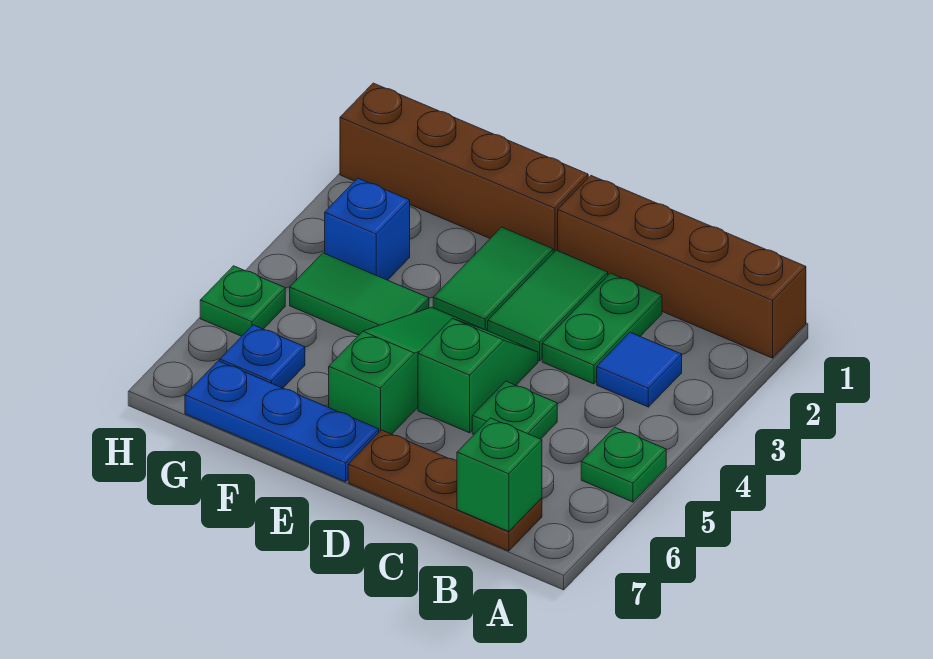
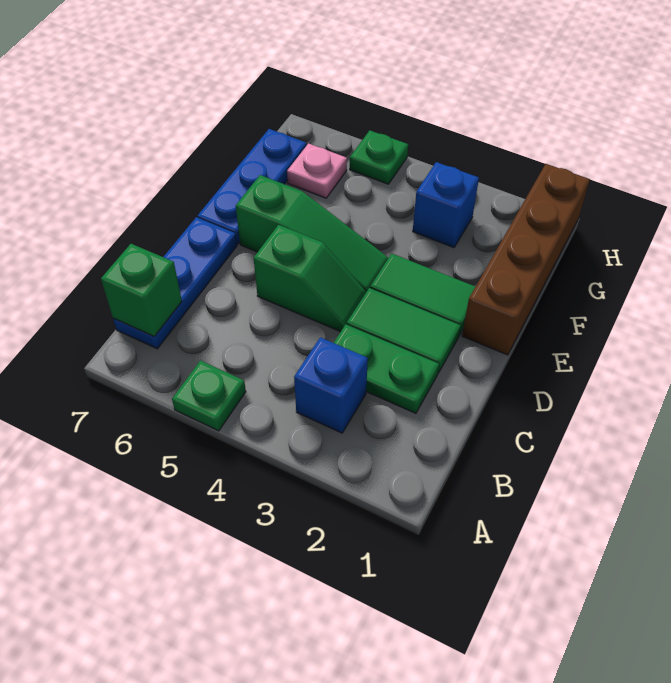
brown brick A1:D1 level 1 -> none
blue tile B3 level 1 -> blue brick B3 level 1
brown plate B7:D7 level 1 -> blue plate B7:D7 level 1
green plate C5 level 1 -> none
green tile F4:G4 level 1 -> none
blue plate G6 level 1 -> pink plate G6 level 1

